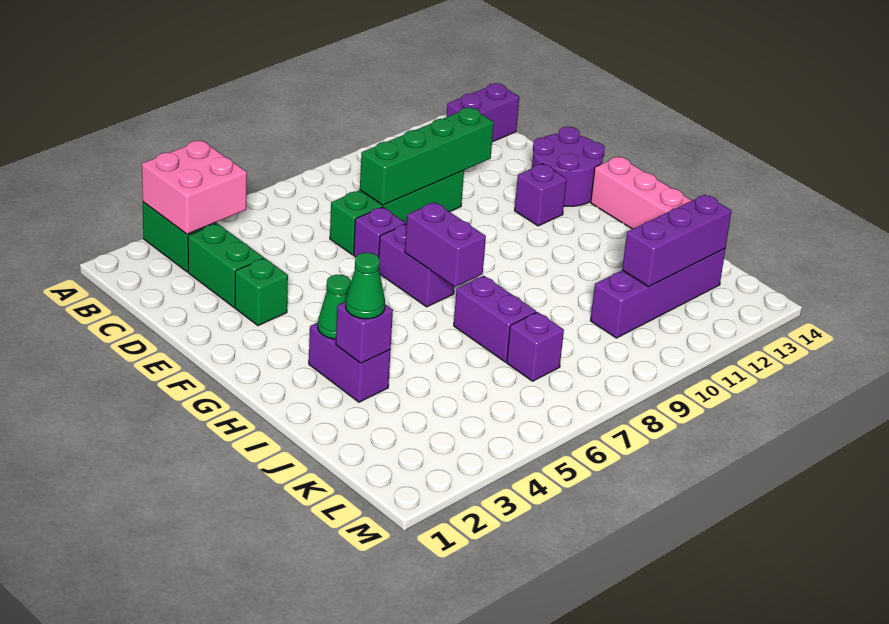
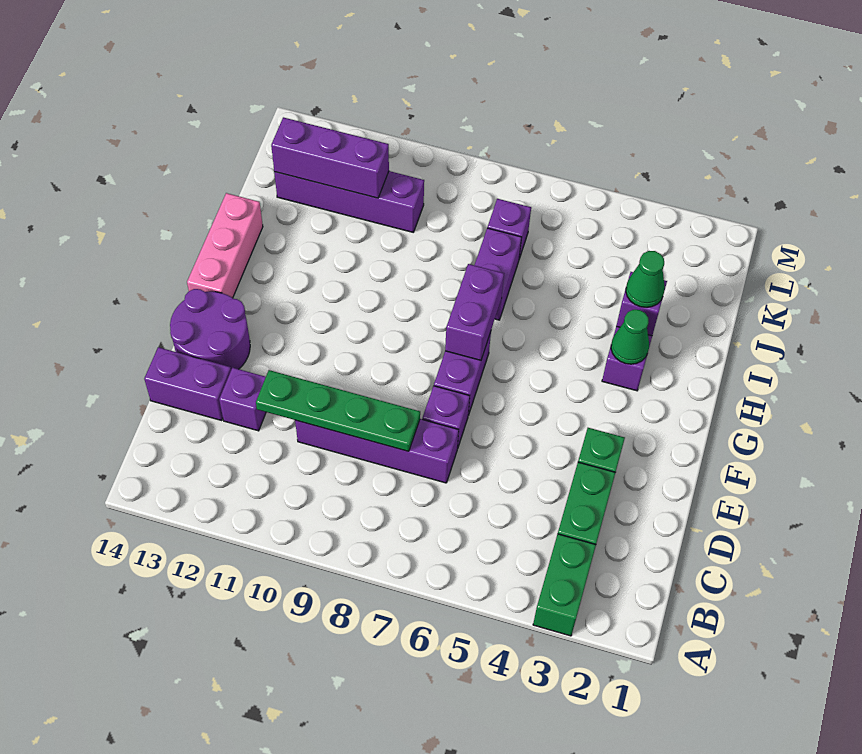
pink brick A3:B4 level 2 -> none
purple brick B13:B14 level 1 -> purple brick D13:D14 level 1
green brick D7:D10 level 1 -> purple brick D7:D10 level 1
green brick D8:D11 level 2 -> green plate D8:D11 level 2
purple brick F12 level 1 -> purple brick D12 level 1

